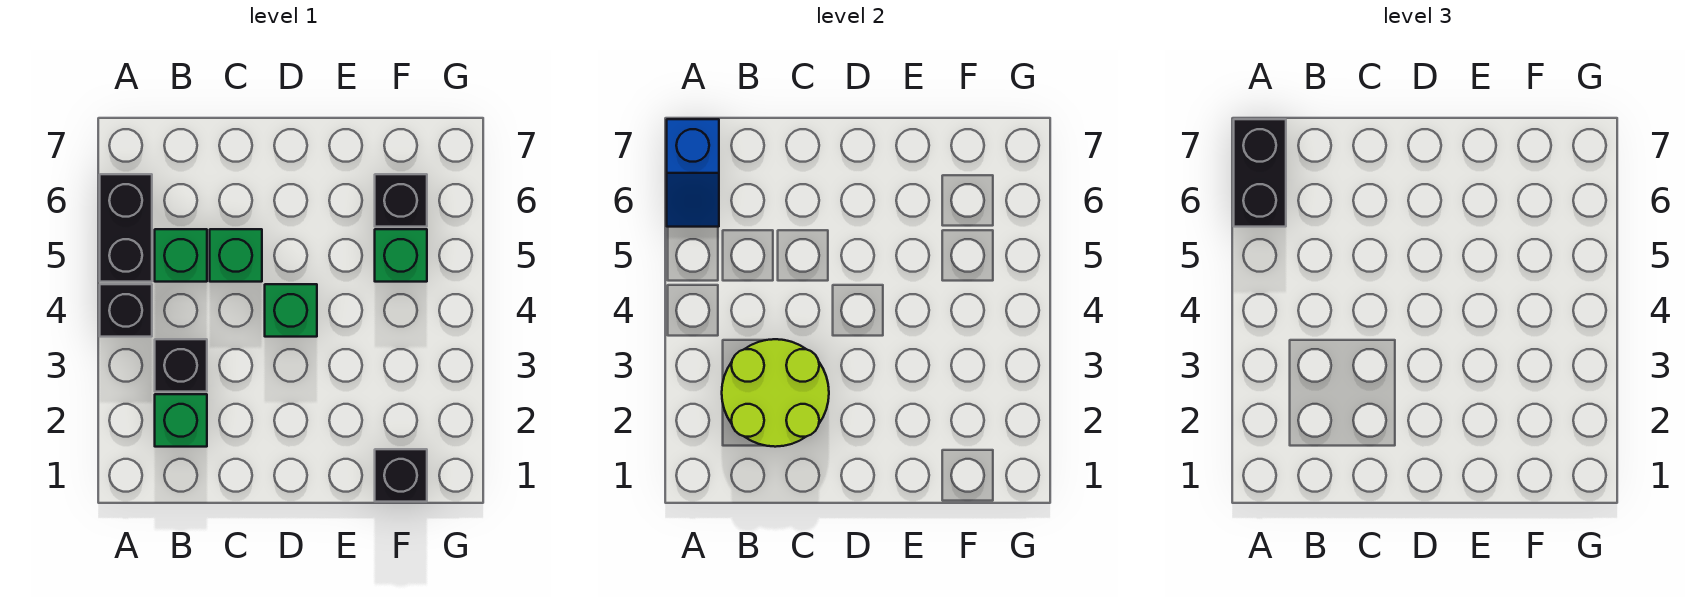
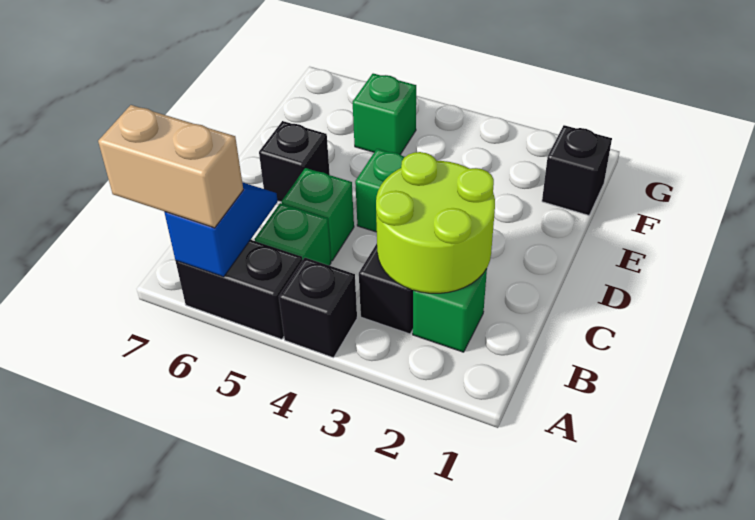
blue slope A6:A7 level 2 top 7 -> blue slope A6:B6 level 2 top A
black brick A6:A7 level 3 -> tan brick A6:A7 level 3
black brick F6 level 1 -> black brick D6 level 1

